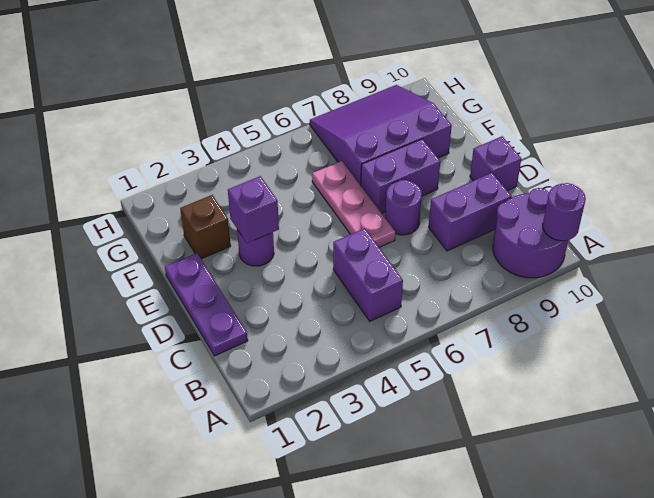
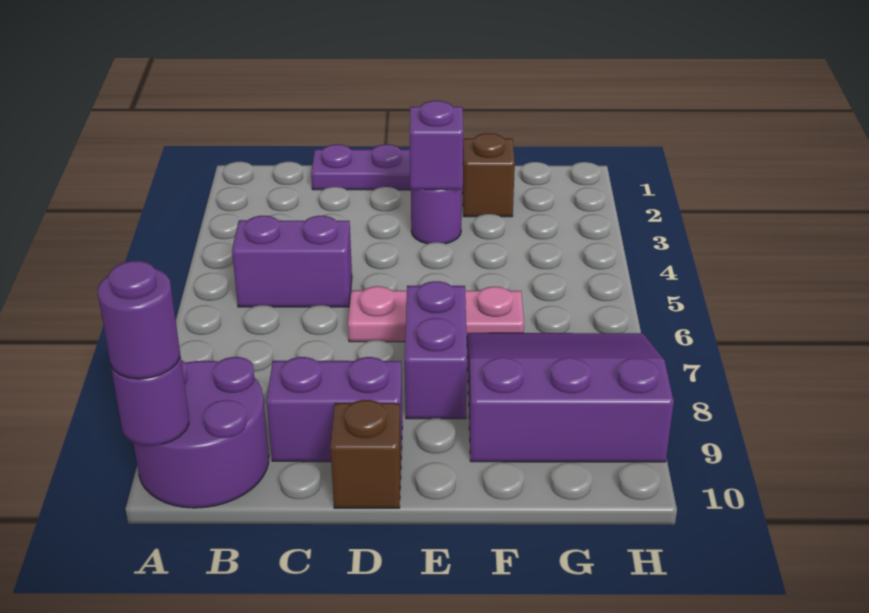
purple brick C8:C9 level 1 -> purple brick C9:D9 level 1
purple round brick D7 level 1 -> purple round brick A10 level 3
purple brick D10 level 1 -> brown brick D10 level 1
purple slope F7:H9 level 1 top F -> purple slope F7:H9 level 1 top 9

